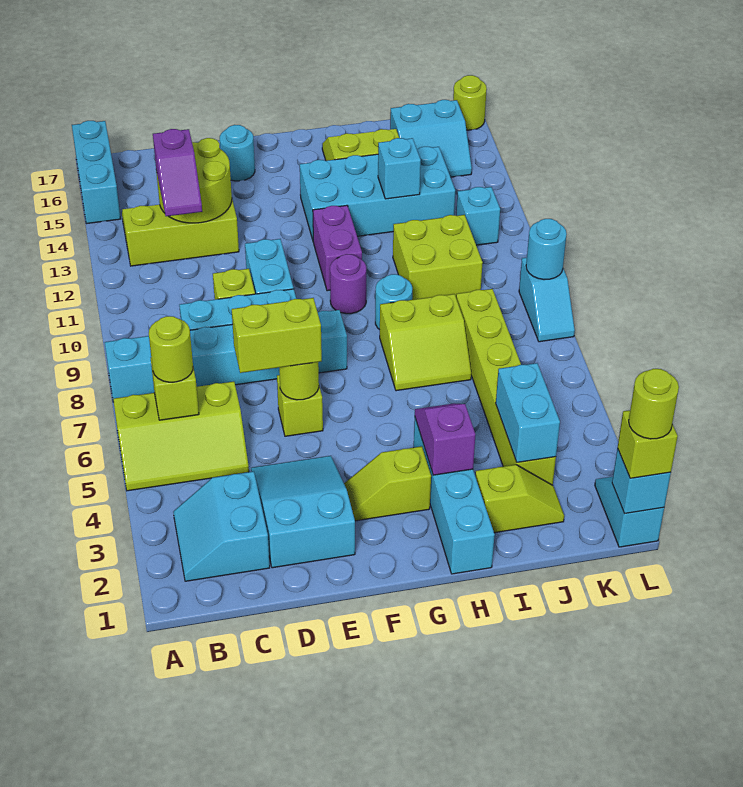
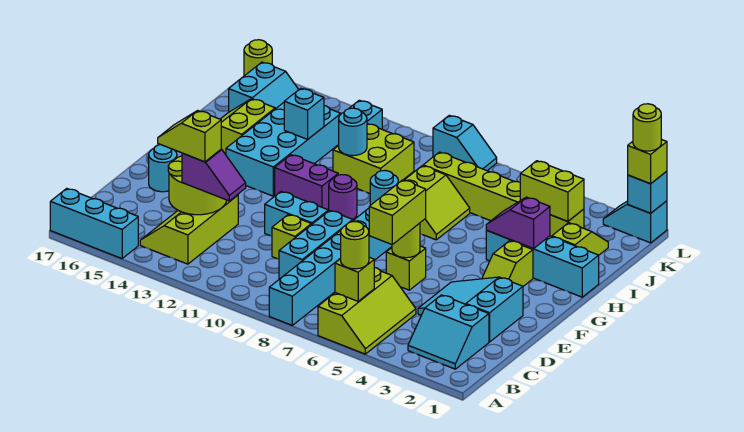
none -> lime slope C13:C14 level 4 top 13
cyan brick J3:J4 level 2 -> lime brick J3:J4 level 2
cyan round brick L9 level 2 -> cyan round brick I11 level 2

